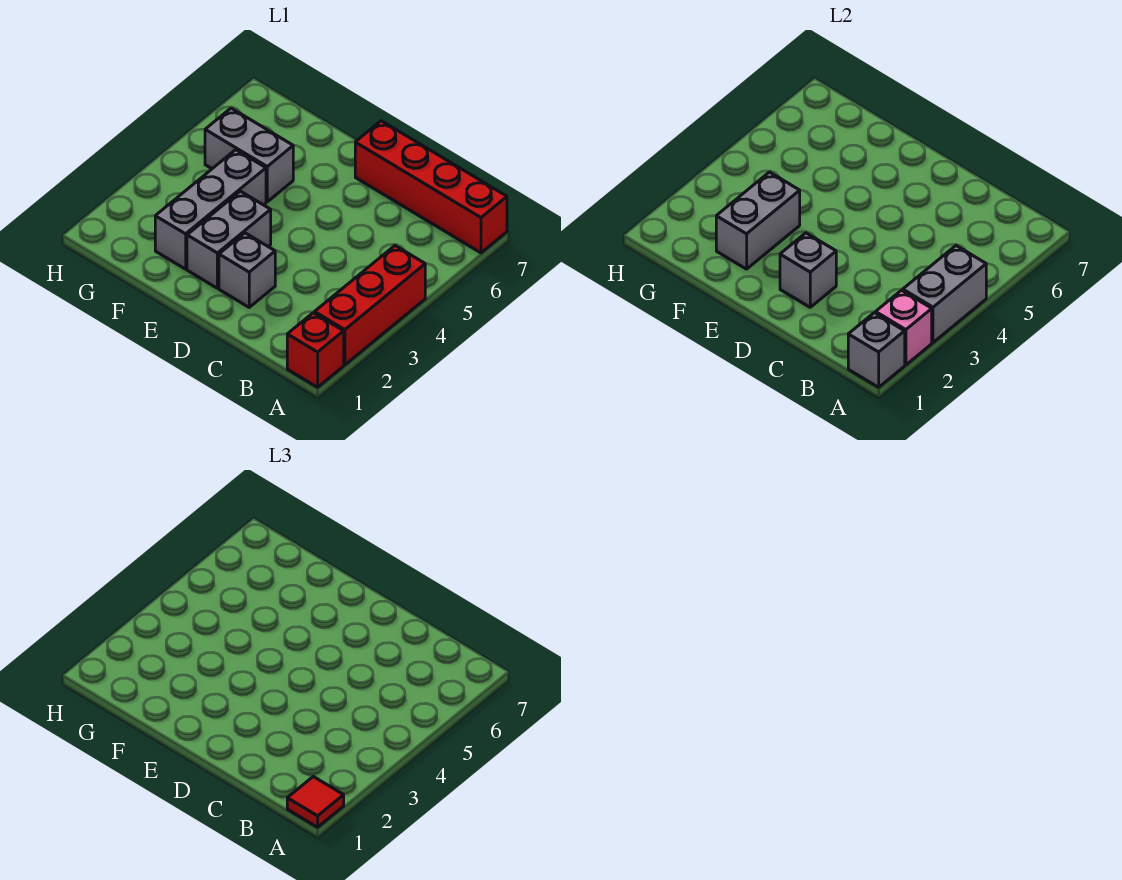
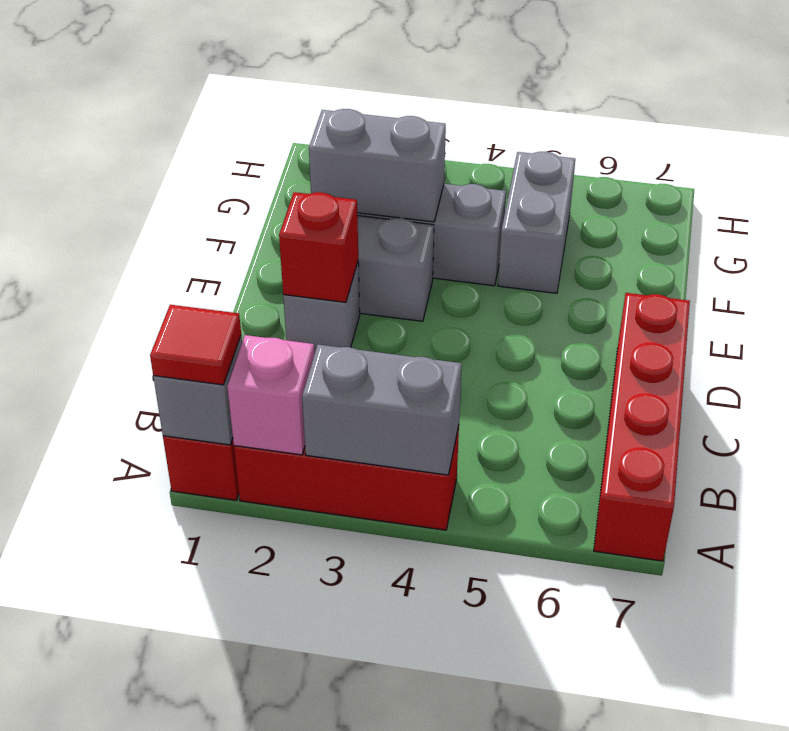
grey brick D2 level 2 -> red brick D2 level 2

